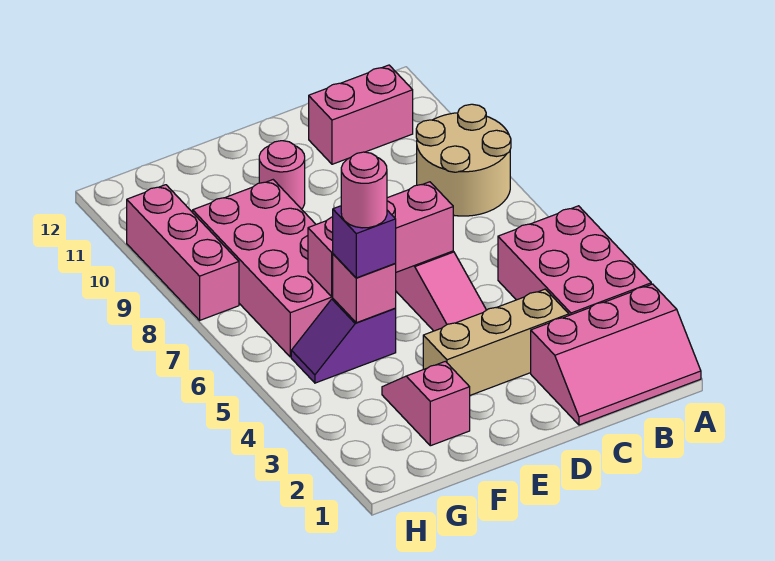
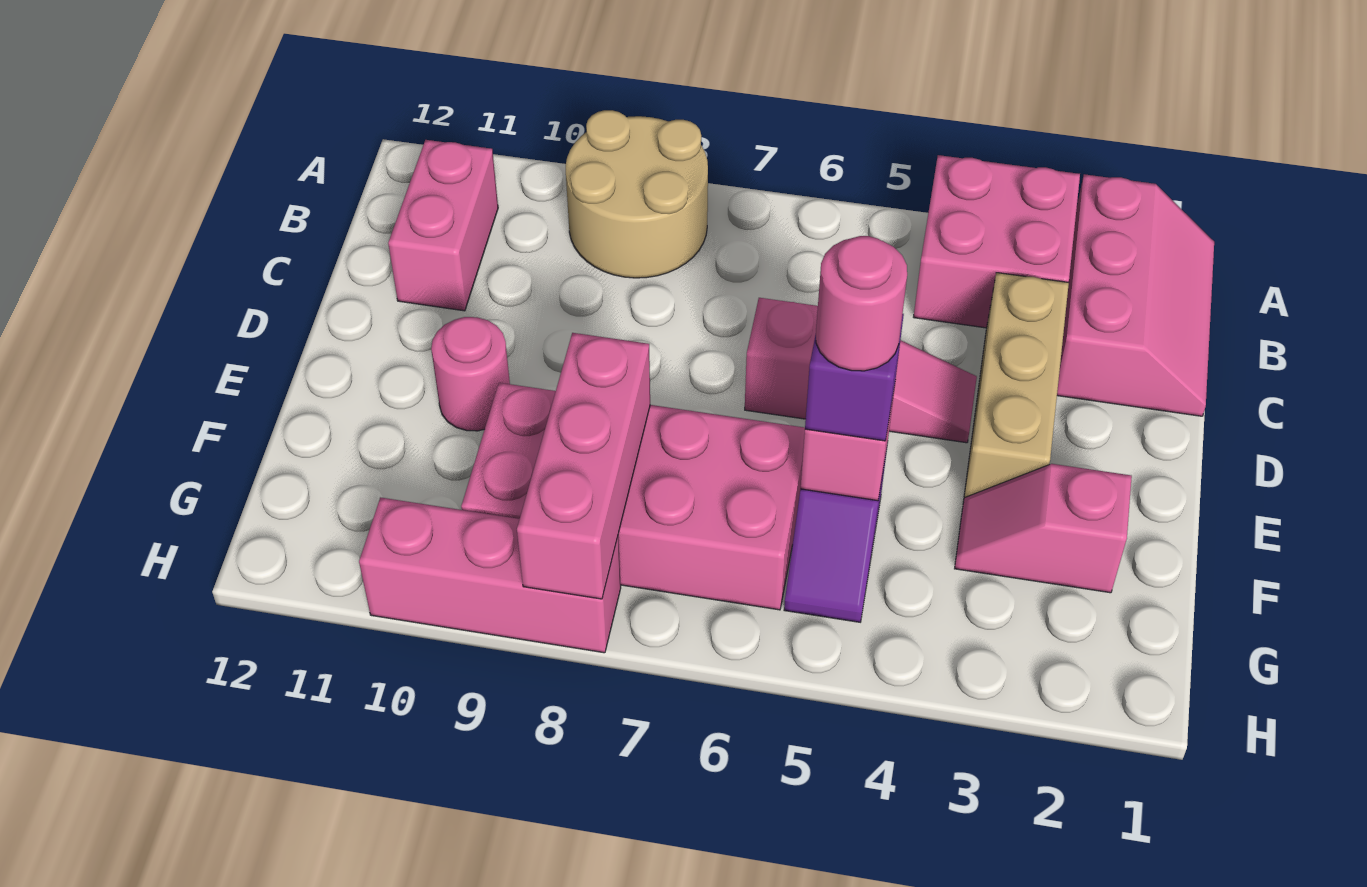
pink brick A3:B5 level 1 -> pink brick A3:B4 level 1
pink brick D6:F6 level 2 -> pink brick F8:H8 level 2

